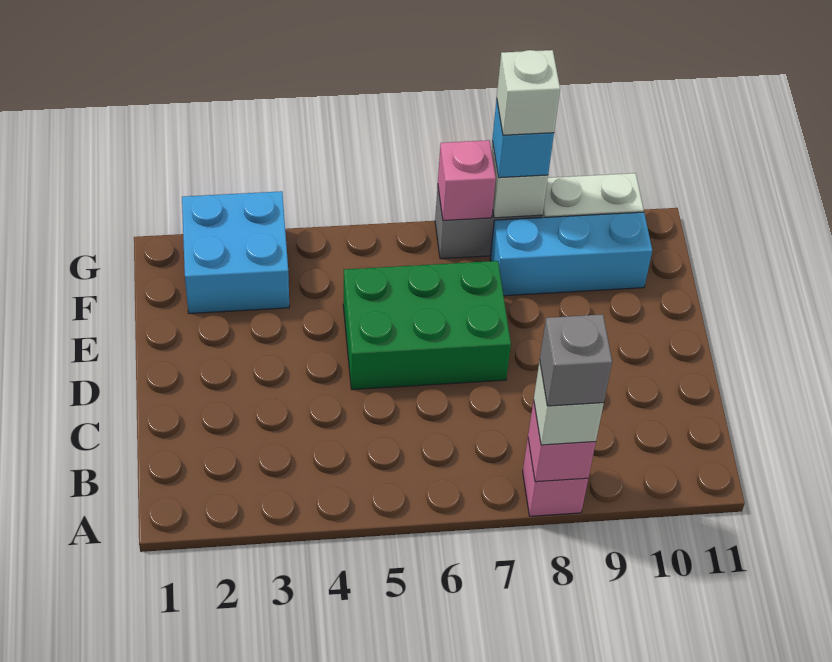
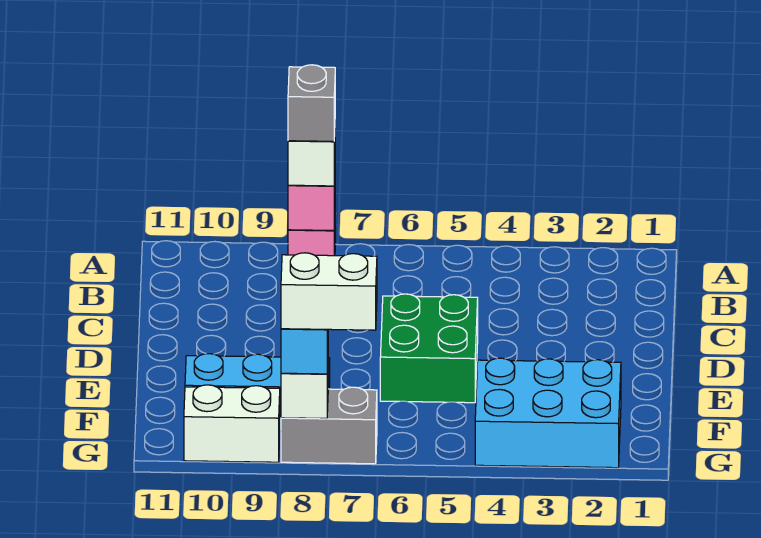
green brick D5:E7 level 1 -> green brick D5:E6 level 1
cyan brick F2:G3 level 1 -> cyan brick F2:G4 level 1
pink brick G7 level 2 -> none
white brick G8 level 4 -> white brick G7:G8 level 4

